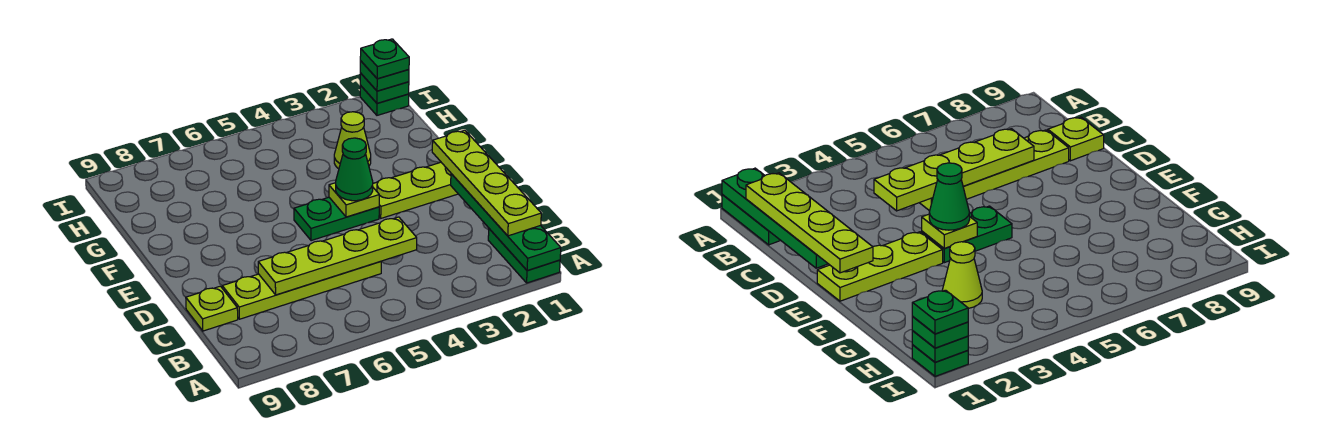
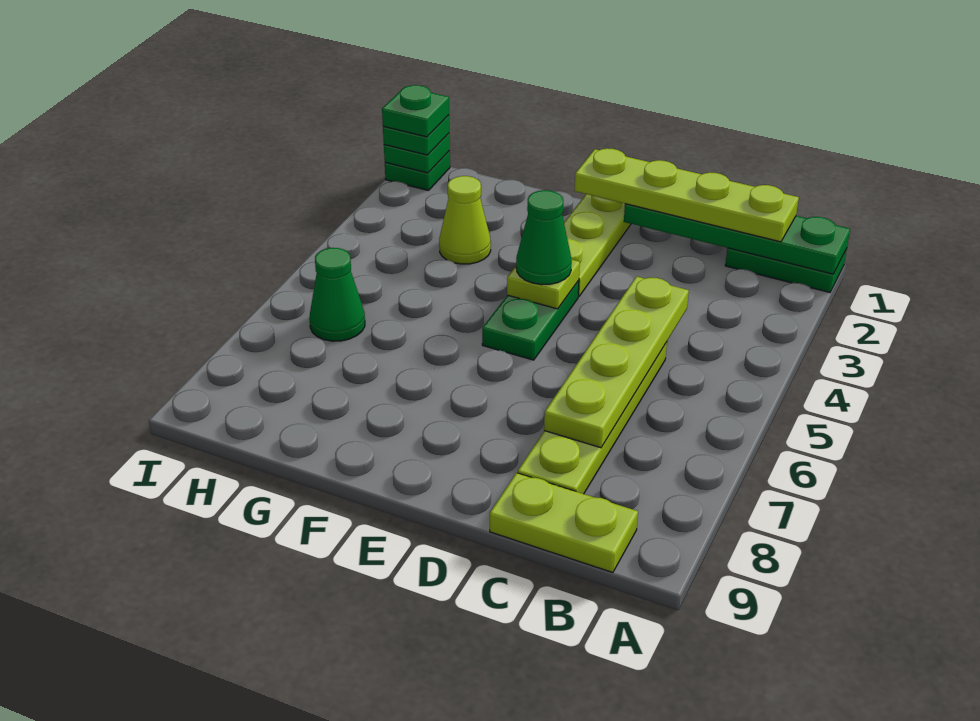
lime plate C9 level 1 -> lime plate B9:C9 level 1
none -> green cone H6 level 1

